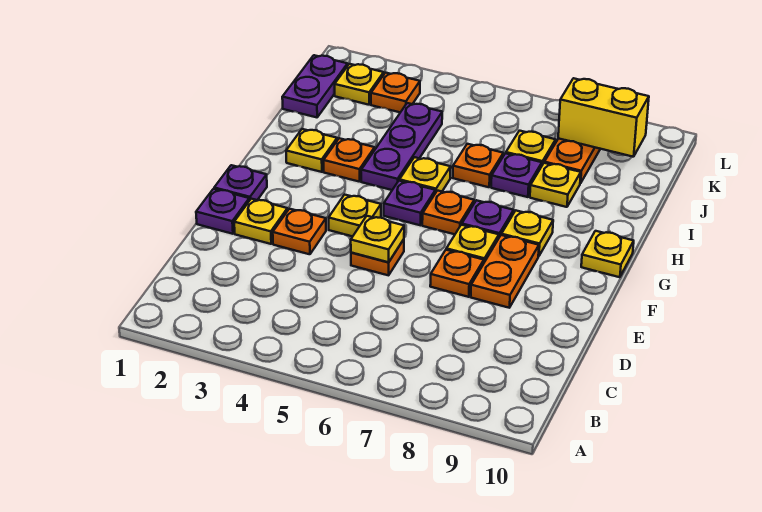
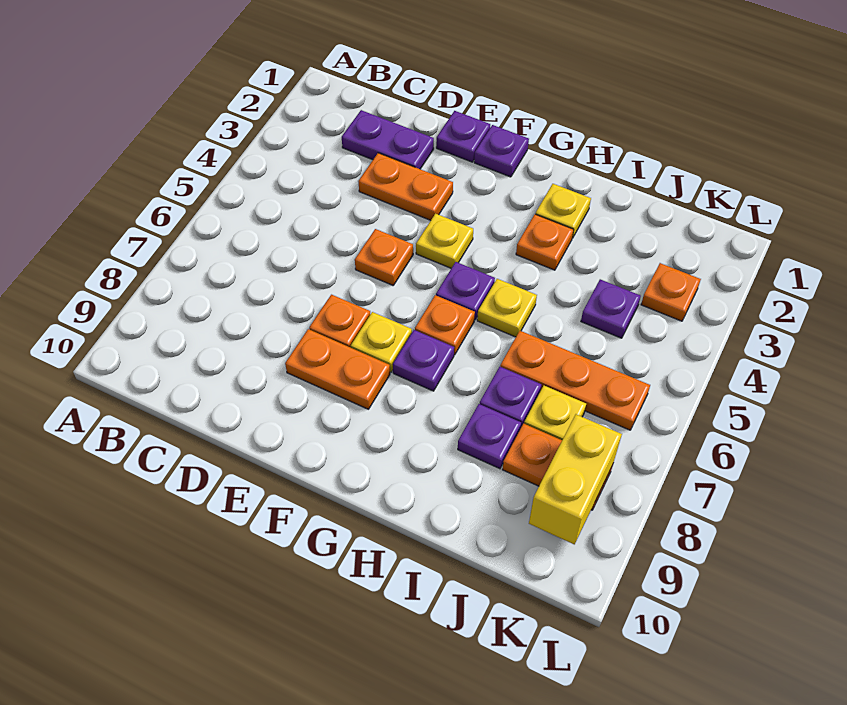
yellow plate E2 level 1 -> none
orange plate E3 level 1 -> orange plate D3:E3 level 1
yellow plate E5 level 2 -> none
yellow plate G8 level 1 -> none
yellow plate G10 level 1 -> none
purple plate H4:J4 level 1 -> purple plate J4 level 1
orange plate I6 level 1 -> orange plate I6:K6 level 1
yellow plate I8 level 1 -> purple plate I8 level 1
purple plate J1:K1 level 1 -> purple plate C2:D2 level 1
yellow plate K2 level 1 -> none

